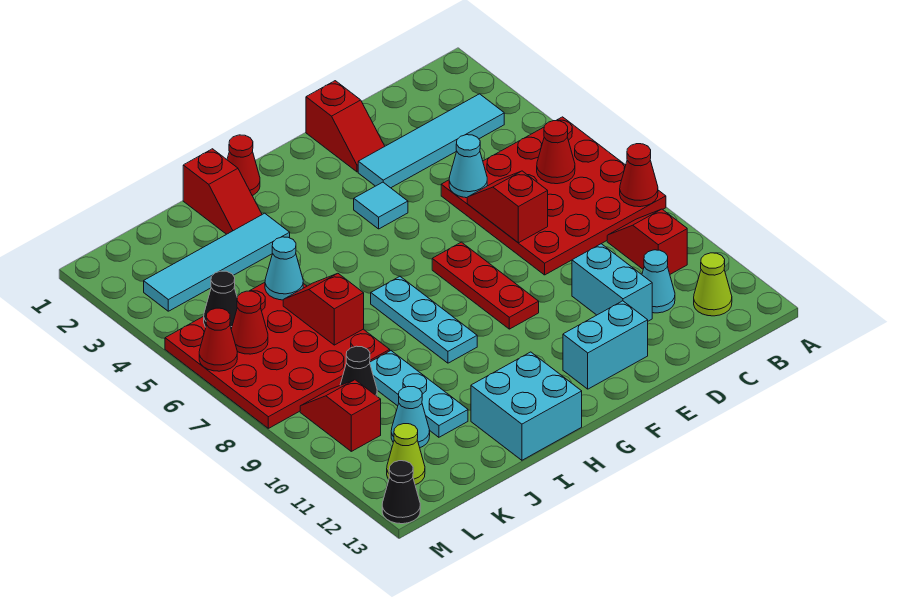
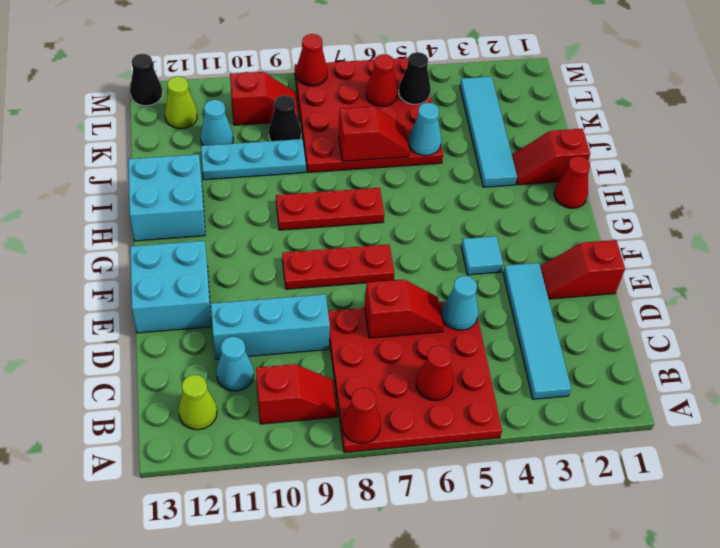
cyan brick D10:D11 level 1 -> cyan brick D9:D11 level 1
cyan brick E12:F12 level 1 -> cyan brick E12:F13 level 1
cyan plate H7:H9 level 1 -> red plate H7:H9 level 1
red cone M6 level 2 -> red cone M8 level 2

